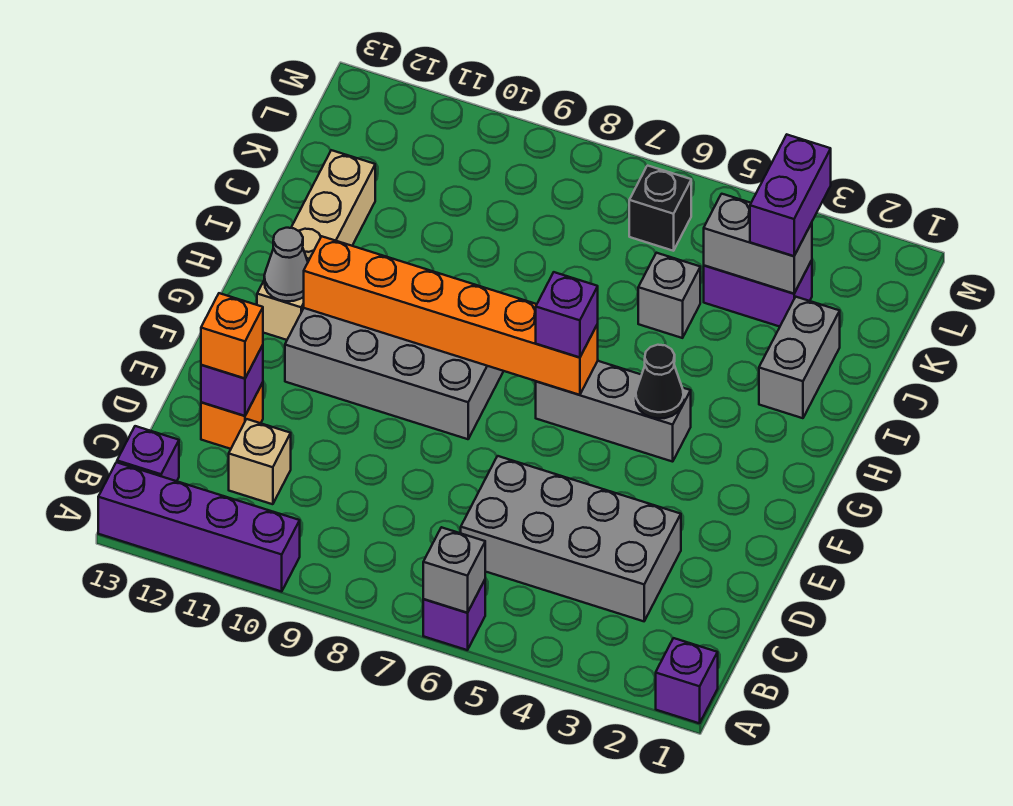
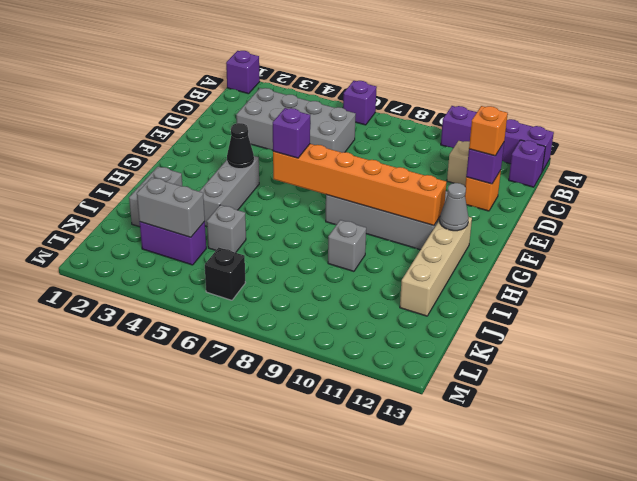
grey brick A6 level 2 -> grey brick I9 level 1
grey brick G4:G6 level 1 -> grey brick G4:I4 level 1
purple brick K3:L3 level 3 -> none

